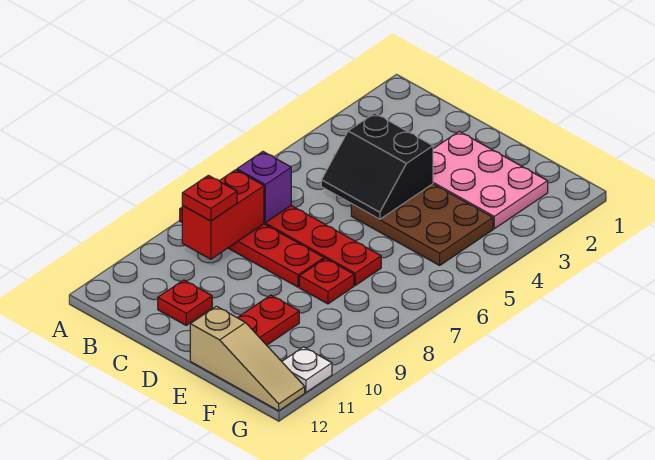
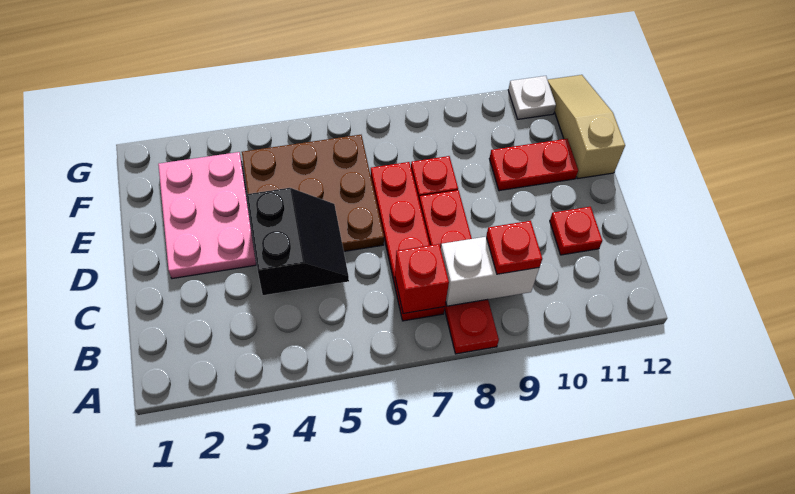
purple brick B7 level 2 -> red brick B7 level 2
red brick B8:B9 level 2 -> white brick B8:B9 level 2
brown plate D4:F5 level 1 -> brown plate D4:F6 level 1

